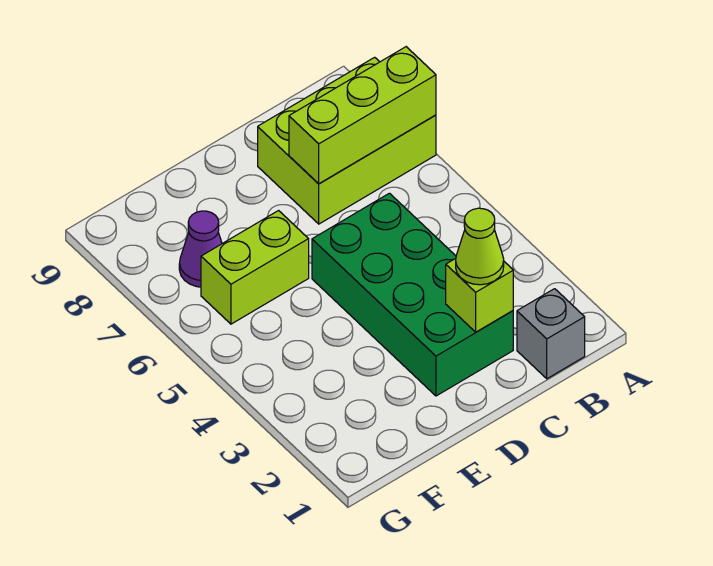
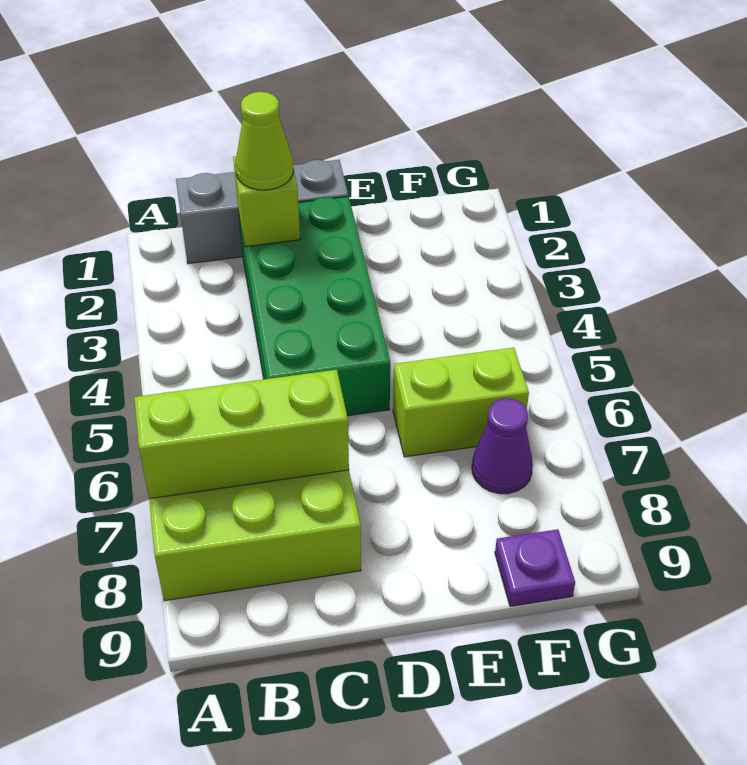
grey brick B1 level 1 -> grey brick B1:D1 level 1
none -> purple plate F9 level 1

